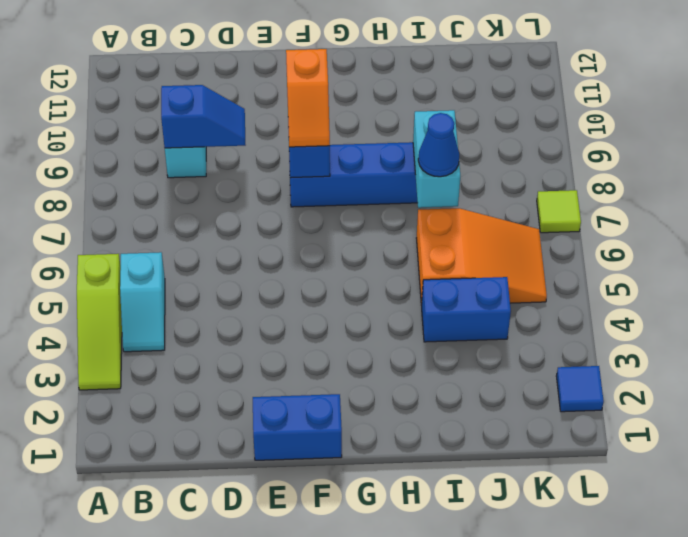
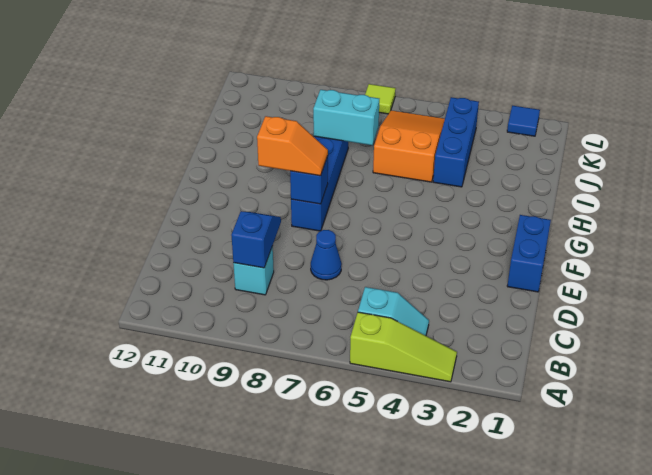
blue brick I4:J4 level 1 -> blue brick I4:K4 level 1
blue cone I7 level 3 -> blue cone D7 level 1

